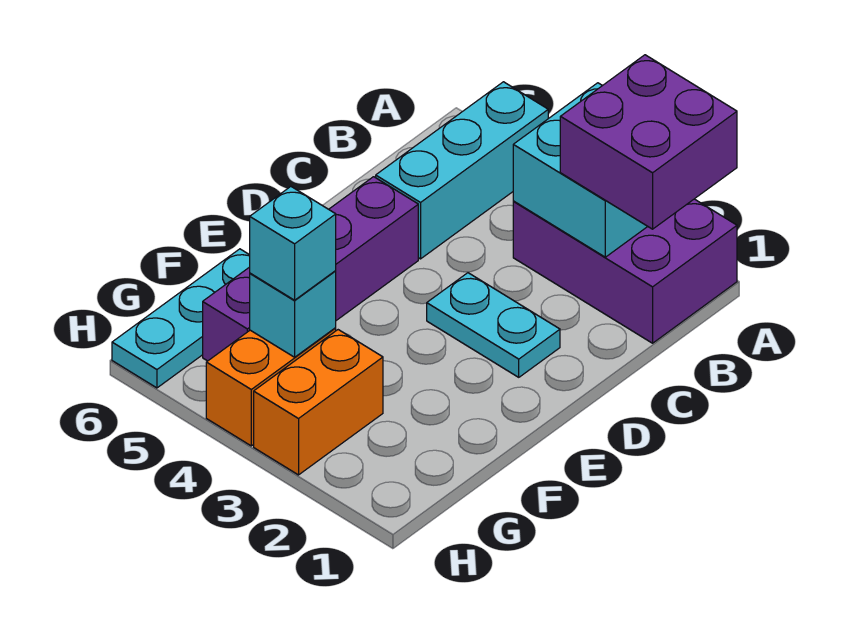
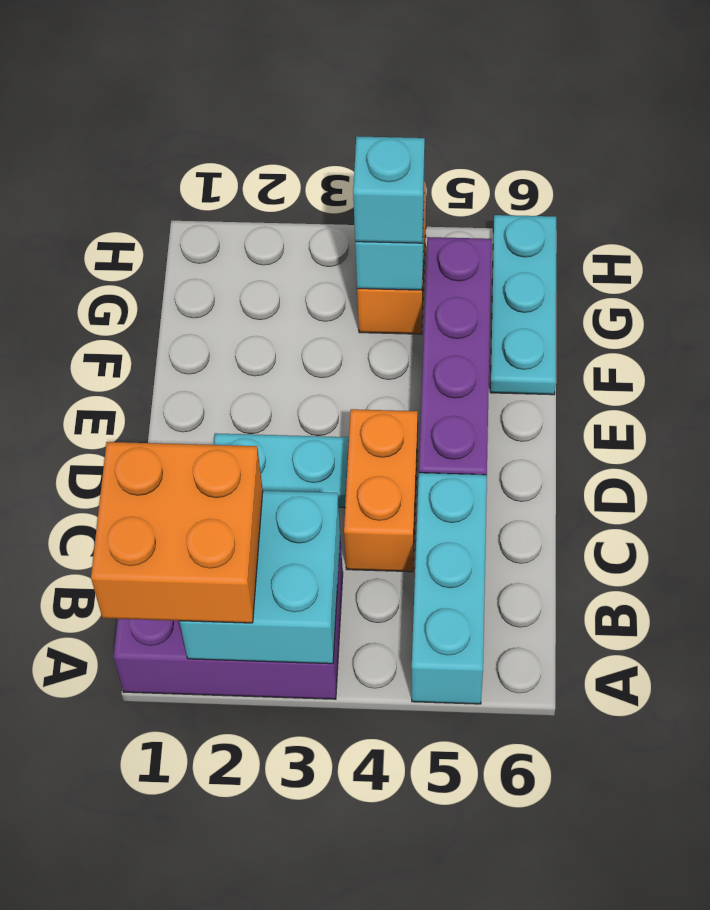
purple brick A1:B2 level 3 -> orange brick A1:B2 level 3
orange brick G3:H3 level 1 -> orange brick C4:D4 level 1

